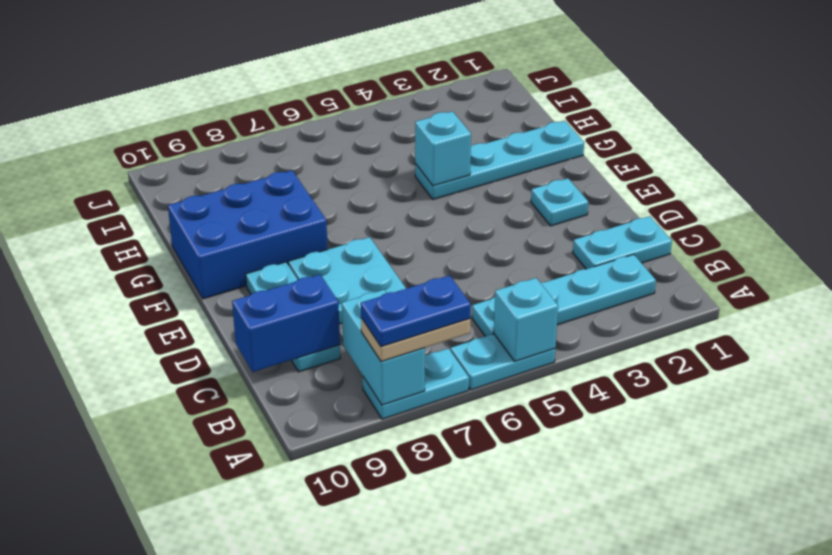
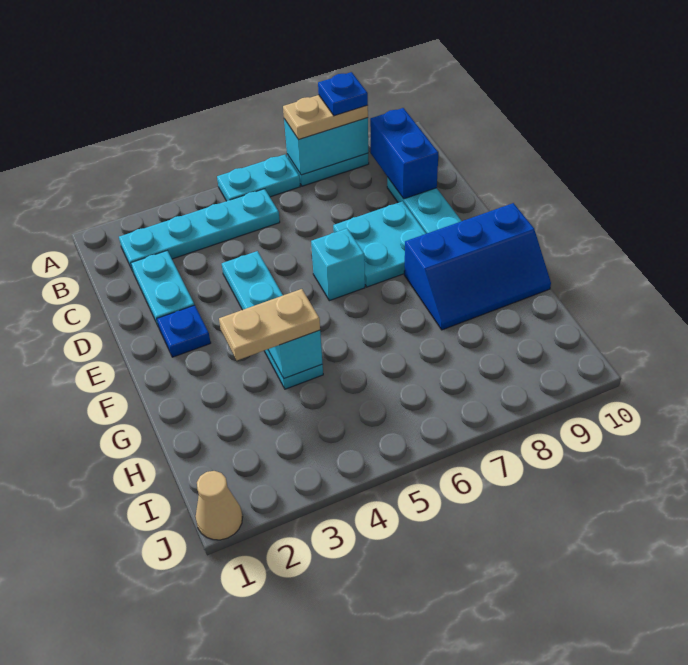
cyan brick A5 level 2 -> cyan brick E6 level 1
blue plate A7:A8 level 4 -> blue plate A8 level 4
cyan brick A8:B8 level 2 -> cyan brick A7:A8 level 2
cyan plate C1:C2 level 1 -> cyan plate C2:D2 level 1
blue brick C9:C10 level 2 -> blue brick B9:C9 level 2
cyan plate E2 level 1 -> blue plate E2 level 1
blue brick F8:G10 level 1 -> blue slope F8:G10 level 1 top F
cyan plate G1:G4 level 1 -> cyan plate D4:G4 level 1
none -> tan plate G3:G4 level 3
none -> tan cone J1 level 1

